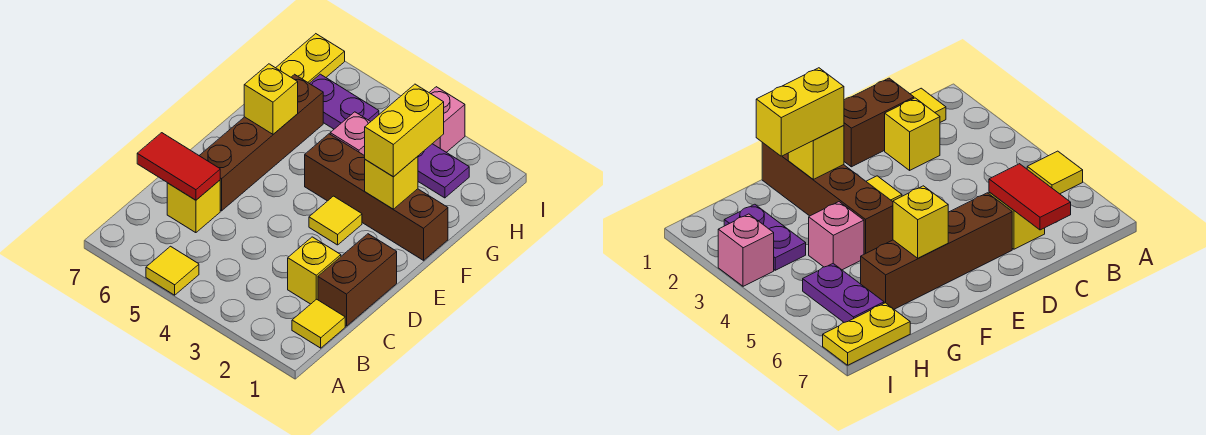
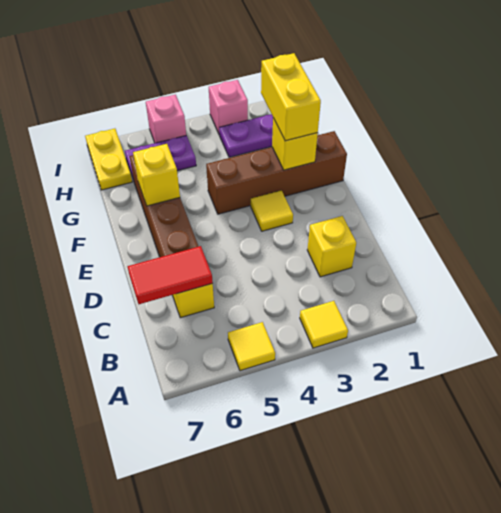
yellow tile B1 level 1 -> yellow tile A3 level 1
brown brick C1:D1 level 1 -> none
pink brick G4 level 1 -> pink brick I5 level 1

